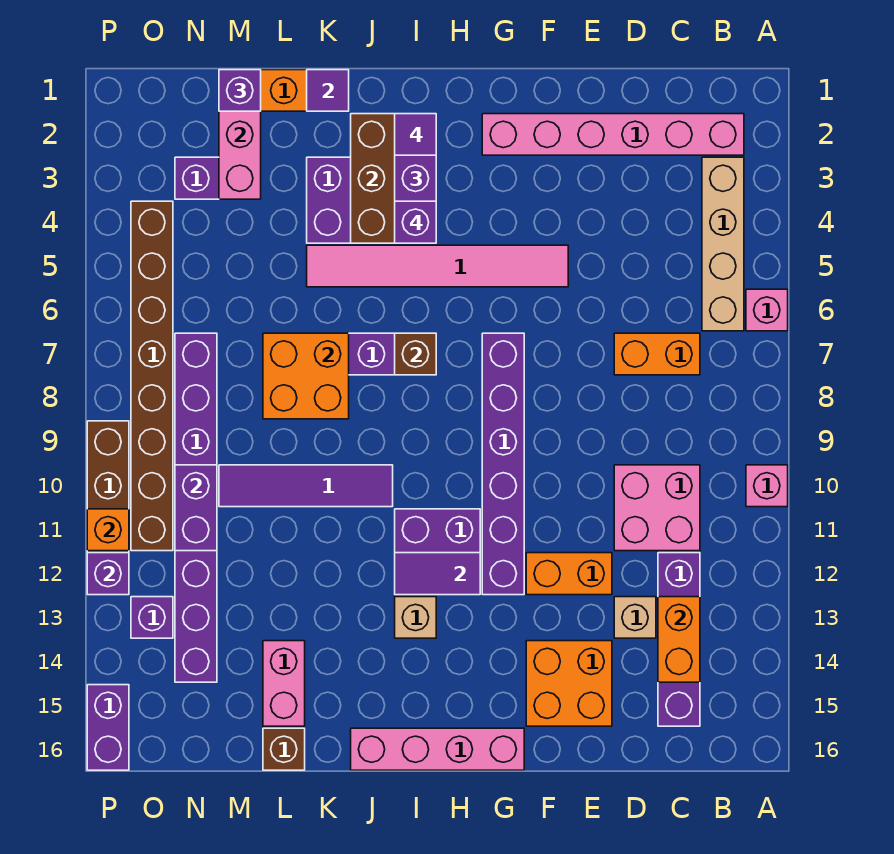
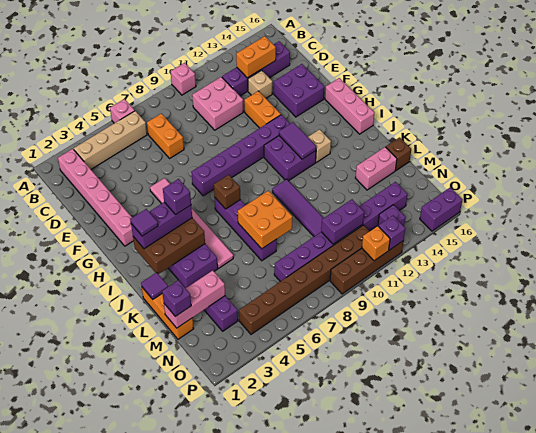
orange brick E14:F15 level 1 -> purple brick E14:F15 level 1
pink brick G16:J16 level 1 -> pink brick G16:I16 level 1

